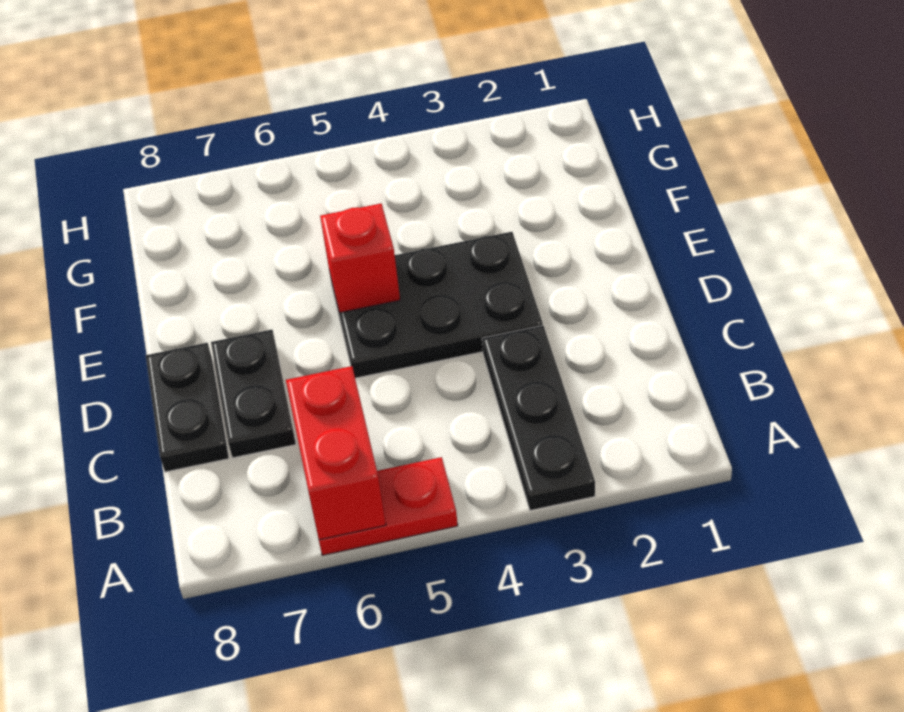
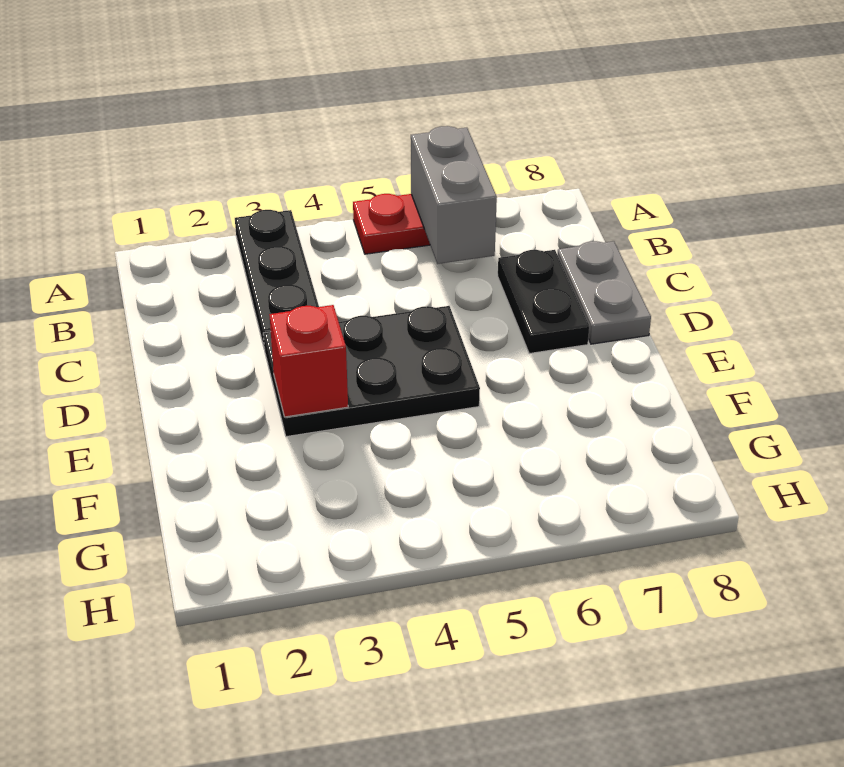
red brick A6:B6 level 2 -> grey brick A6:B6 level 2
black plate C8:D8 level 1 -> grey plate C8:D8 level 1
red brick E5 level 2 -> red brick E3 level 2

